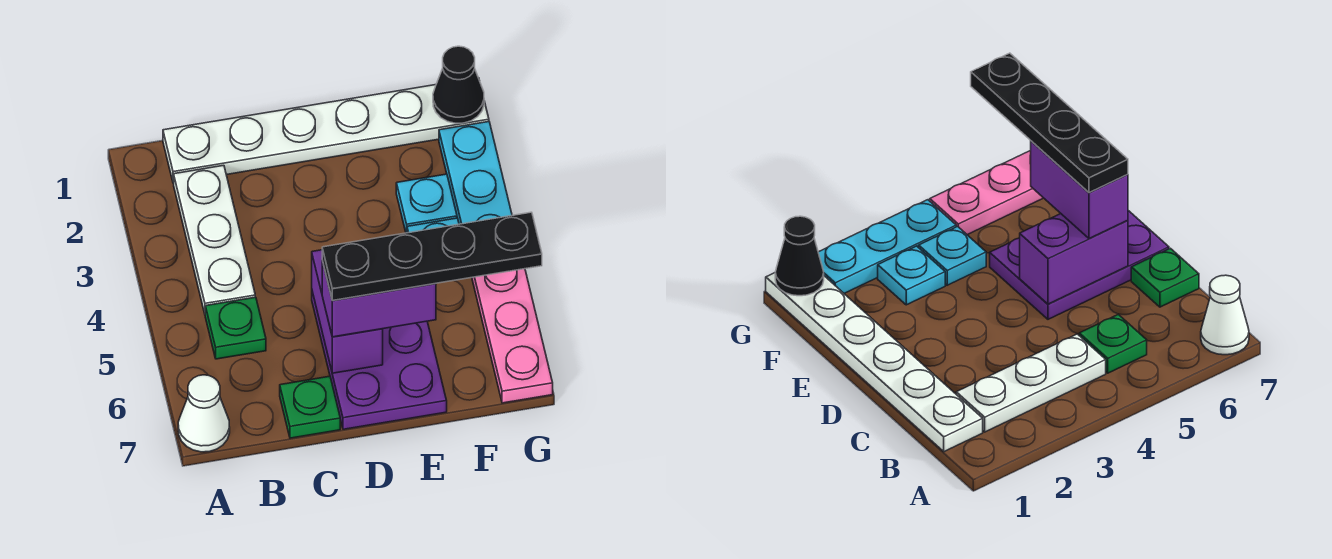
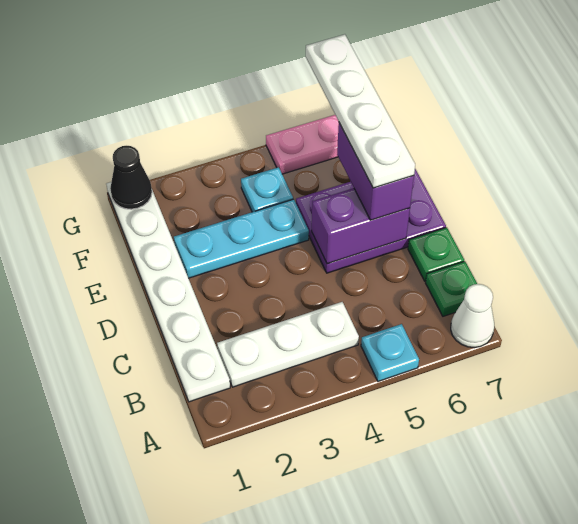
green plate B5 level 1 -> green plate B7 level 1
black plate D6:G6 level 4 -> white plate D6:G6 level 4
cyan plate F3 level 1 -> cyan plate A5 level 1
cyan plate G2:G4 level 1 -> cyan plate E2:E4 level 1

